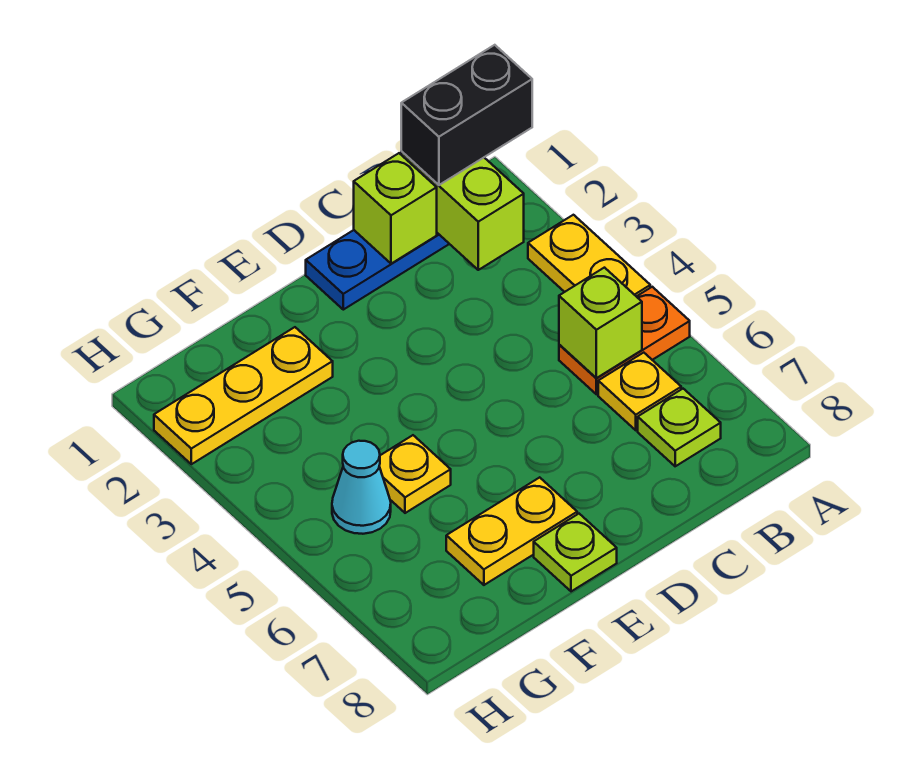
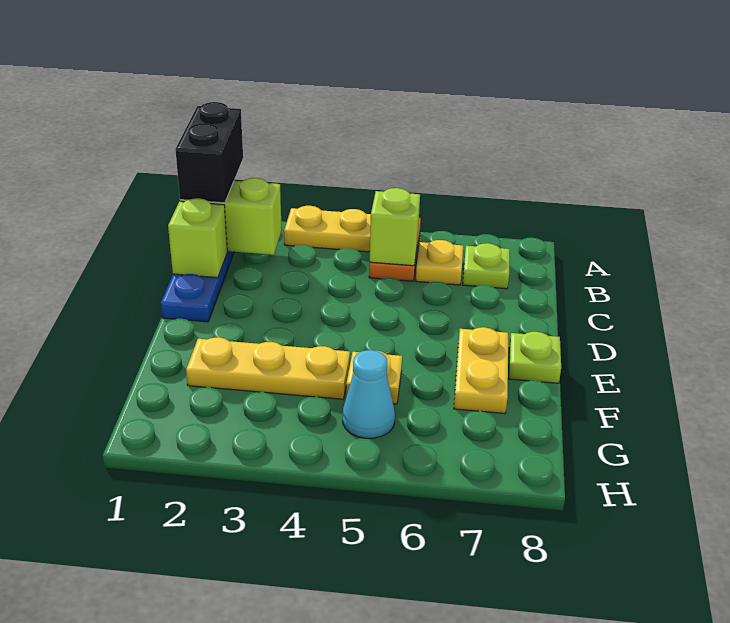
yellow plate F2:H2 level 1 -> yellow plate F2:F4 level 1

